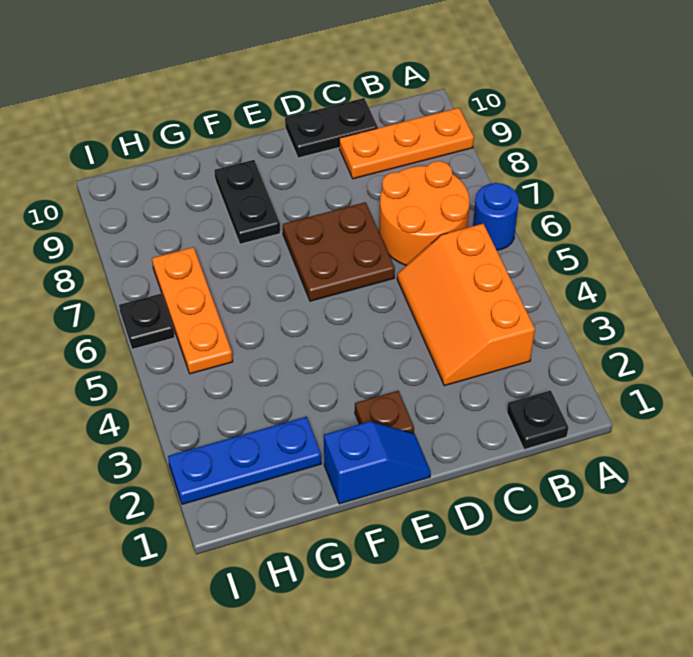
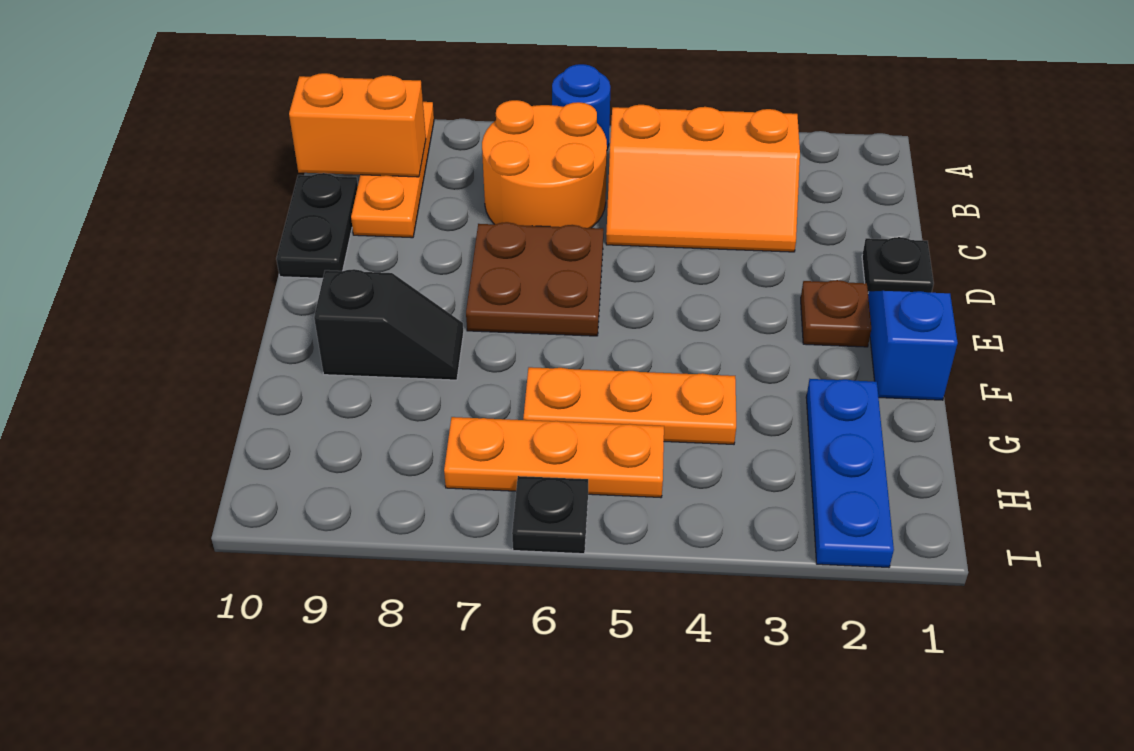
black plate B1 level 1 -> black plate D1 level 1
none -> orange brick B9:B10 level 2
black plate F8:F9 level 1 -> black slope F8:F9 level 1 top 9
none -> orange plate G4:G6 level 1

